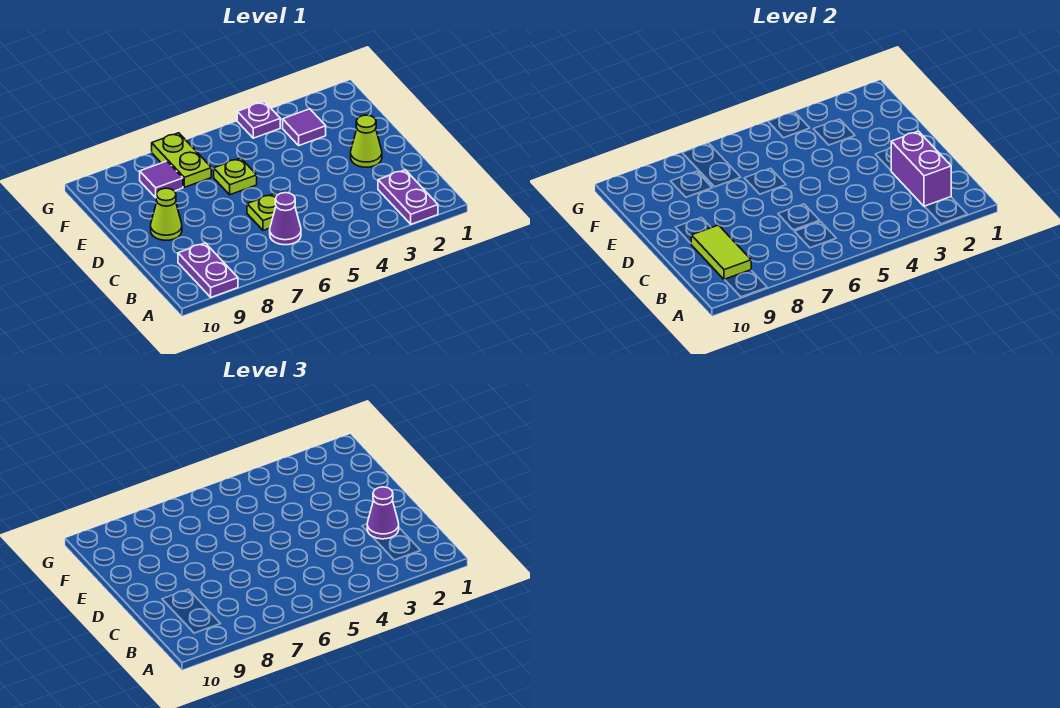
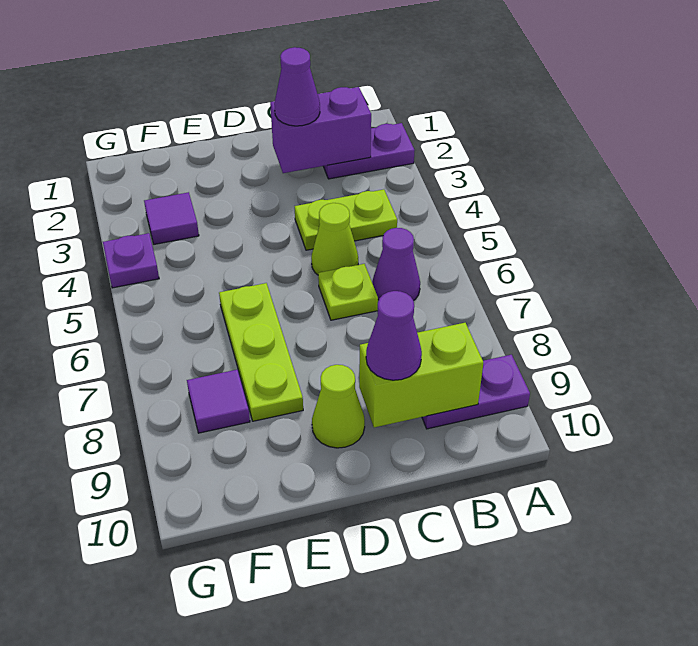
lime tile B9:C9 level 2 -> lime brick B9:C9 level 2
none -> purple cone C9 level 3
lime cone D2 level 1 -> lime cone C5 level 1
lime plate E6 level 1 -> lime plate E6:E8 level 1
lime plate F7:G7 level 1 -> lime plate B4:C4 level 1

